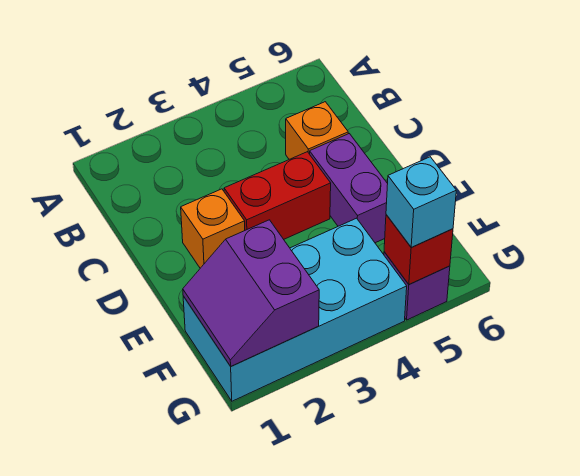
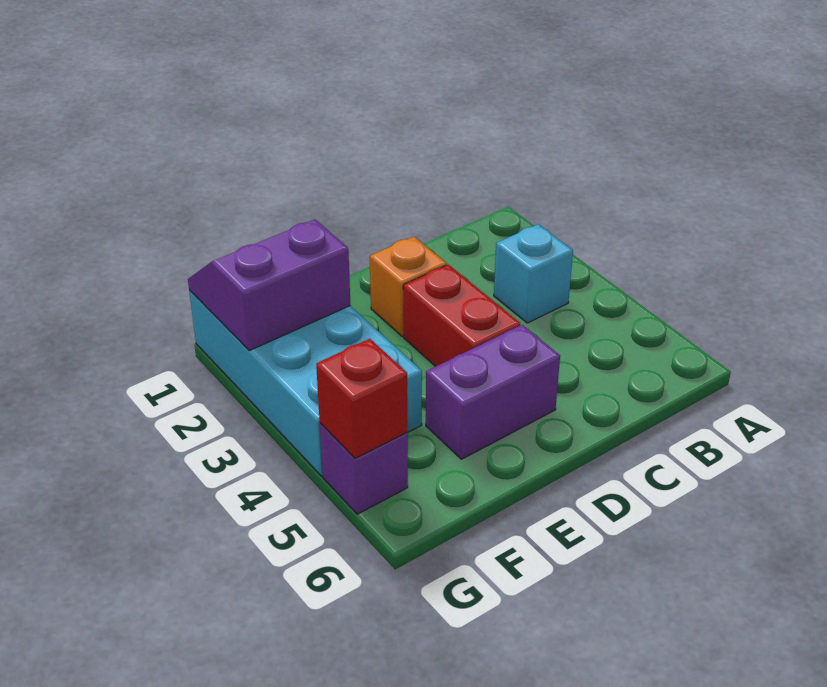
orange brick C5 level 1 -> none
cyan brick G5 level 3 -> cyan brick B3 level 1

